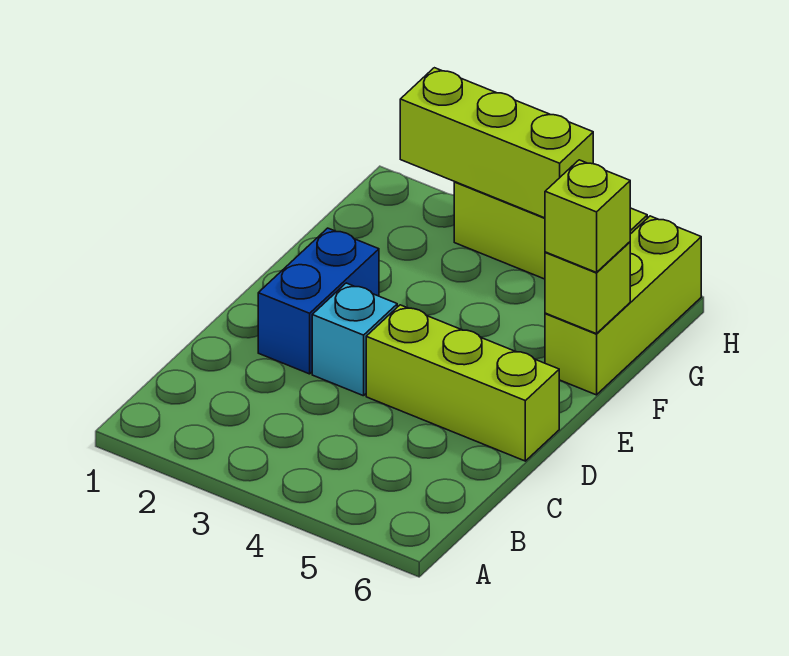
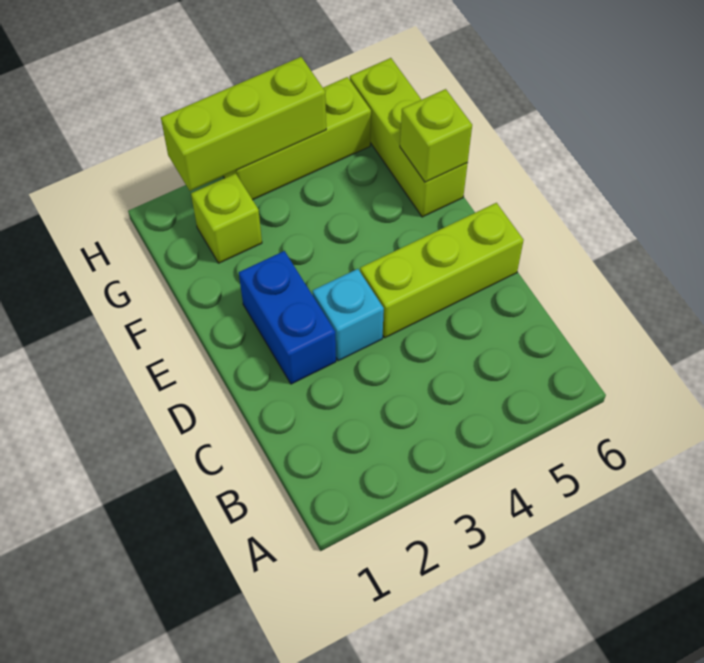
lime brick F6 level 3 -> lime brick G2 level 1

